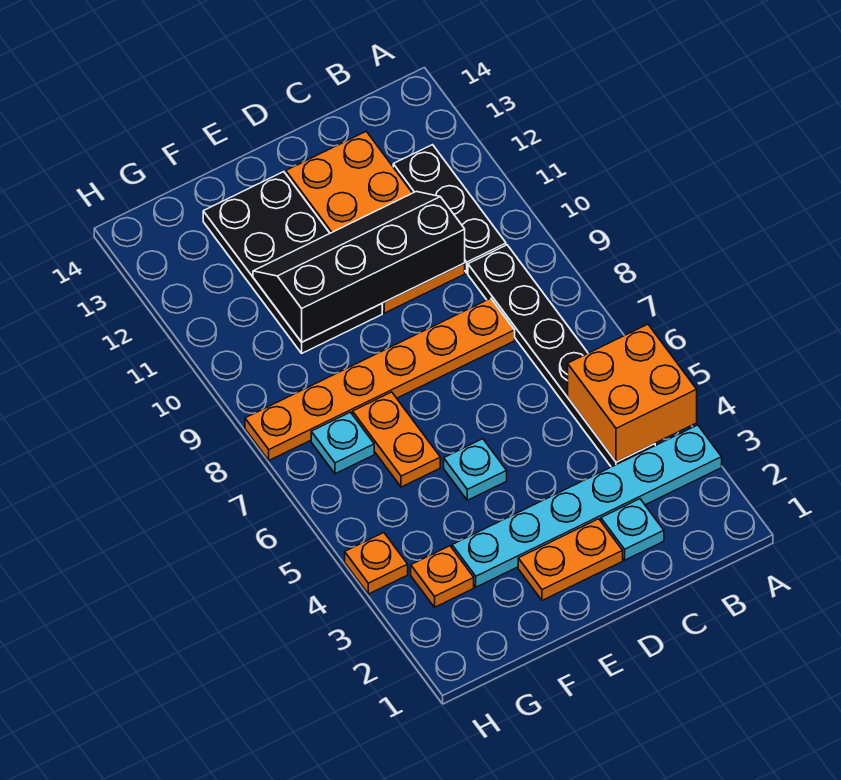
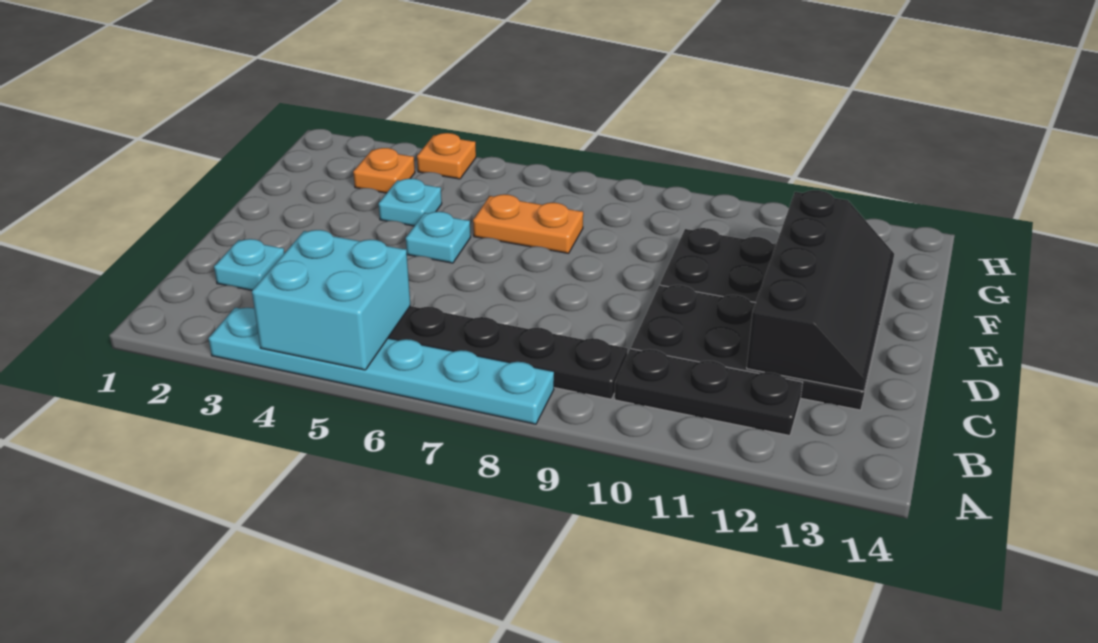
cyan plate A3:F3 level 1 -> cyan plate A3:A8 level 1
orange brick A4:B5 level 2 -> cyan brick A4:B5 level 2
orange plate C8:H8 level 1 -> none
orange plate C10:D13 level 1 -> black plate C10:D13 level 1
black slope C10:F11 level 2 top 10 -> black slope C12:F13 level 2 top 12
orange plate D2:E2 level 1 -> none
cyan plate G7 level 1 -> cyan plate F4 level 1

